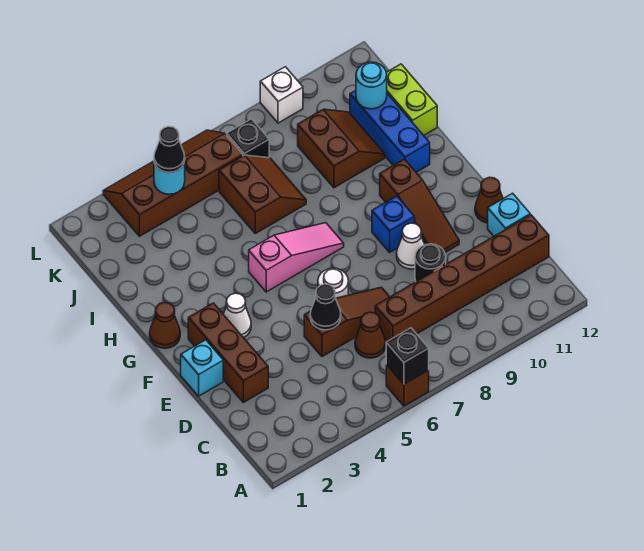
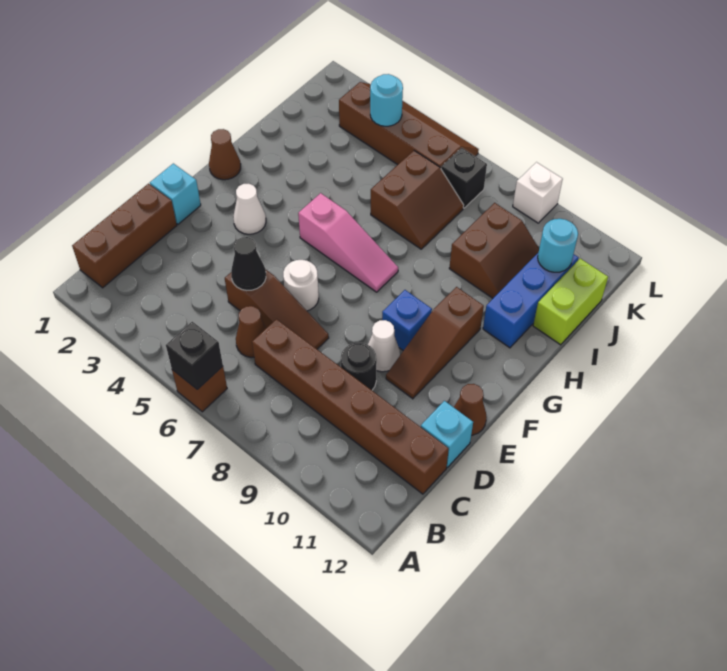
brown brick D2:F2 level 1 -> brown brick B1:D1 level 1
black cone K4 level 3 -> none

